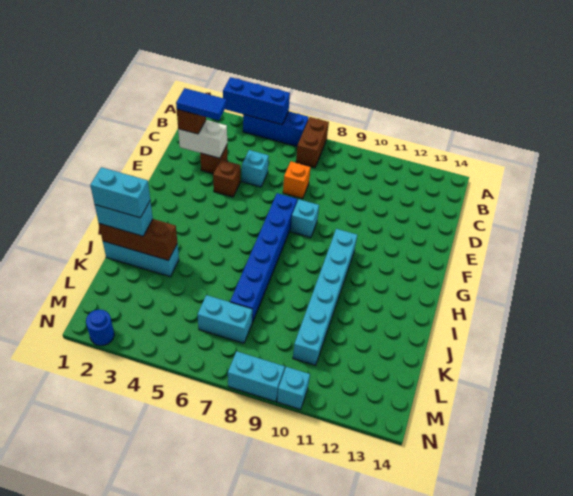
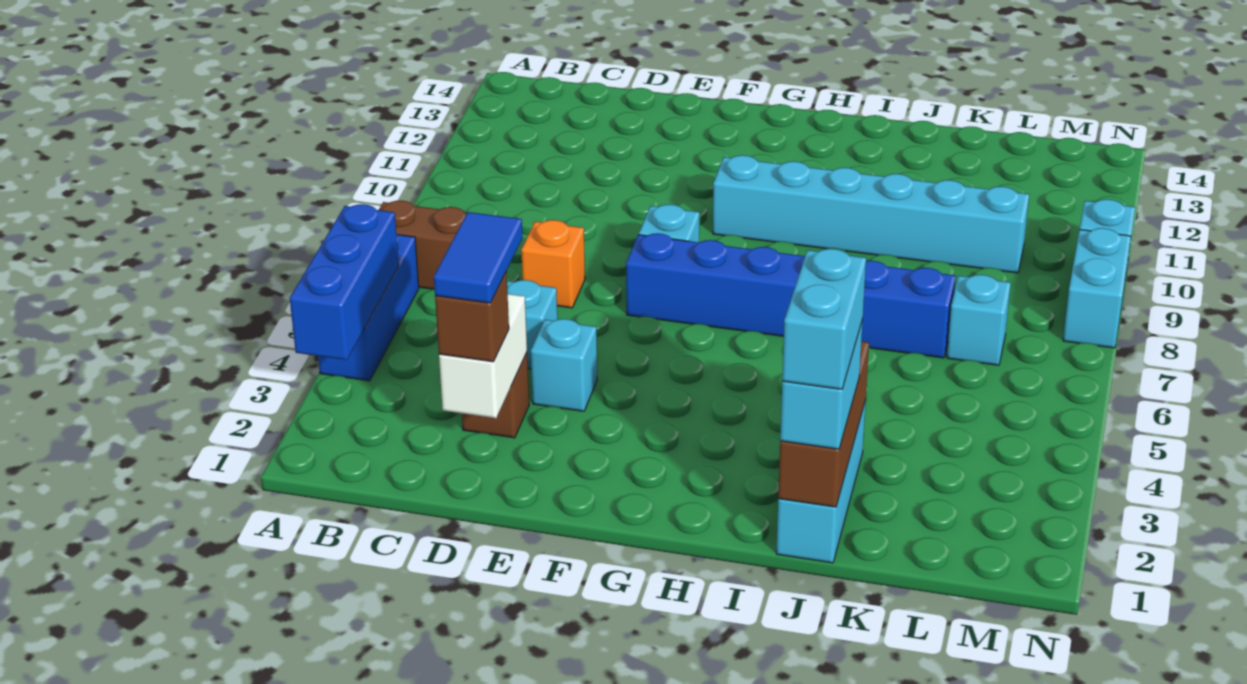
brown brick E4 level 1 -> cyan brick E4 level 1
cyan brick L6:L7 level 1 -> cyan brick L7 level 1
blue round brick N2 level 1 -> none

